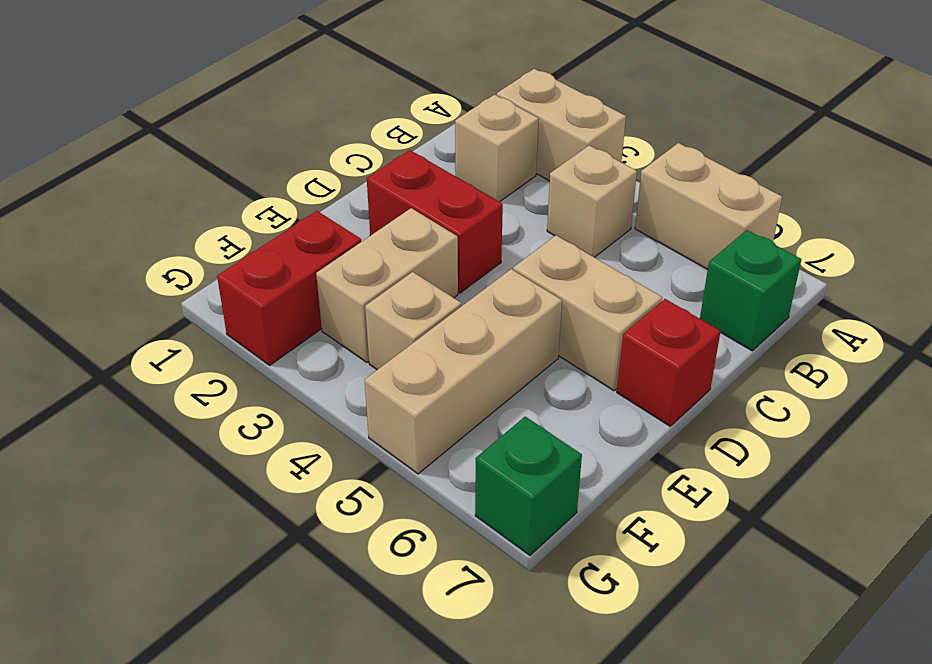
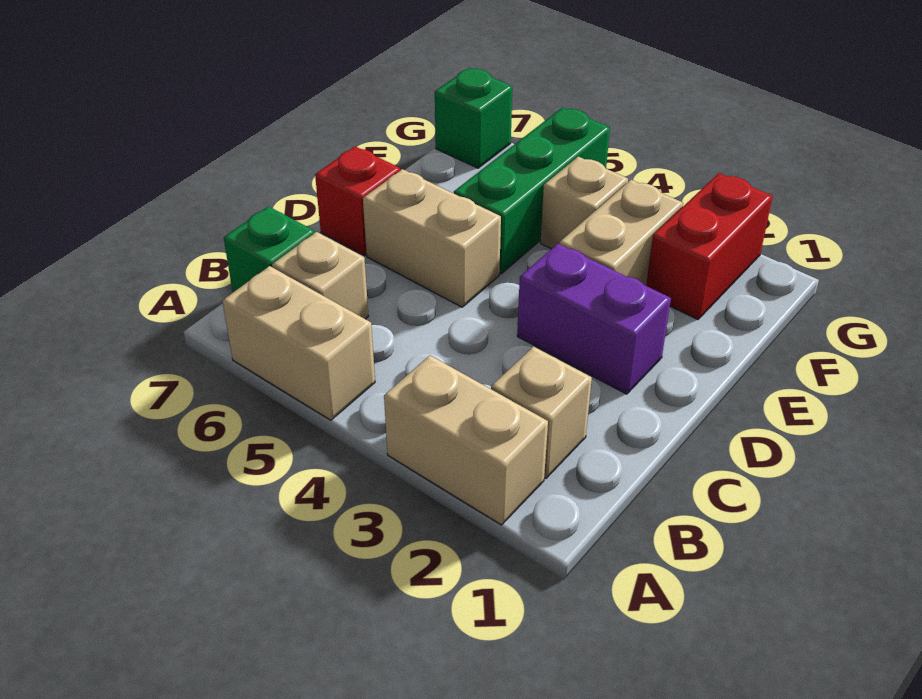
tan brick B4 level 1 -> tan brick B6 level 1
red brick D2:D3 level 1 -> purple brick D2:D3 level 1
tan brick E5:G5 level 1 -> green brick E5:G5 level 1

